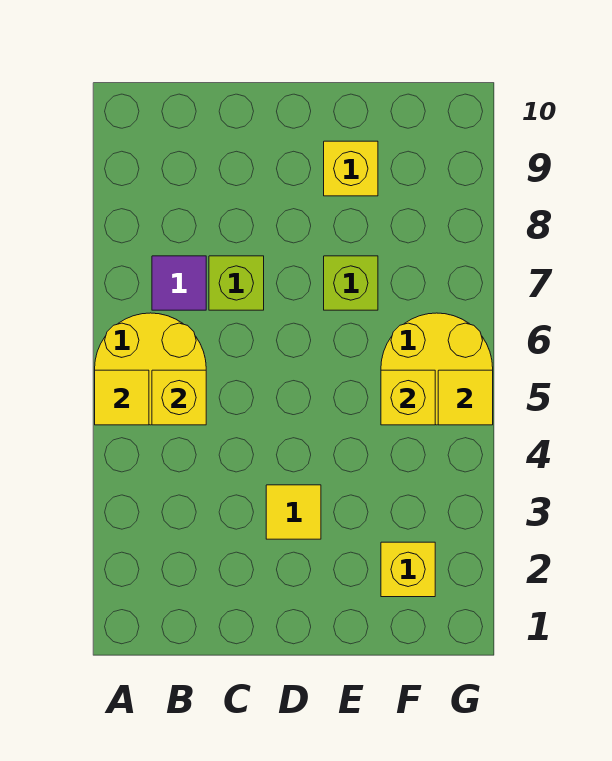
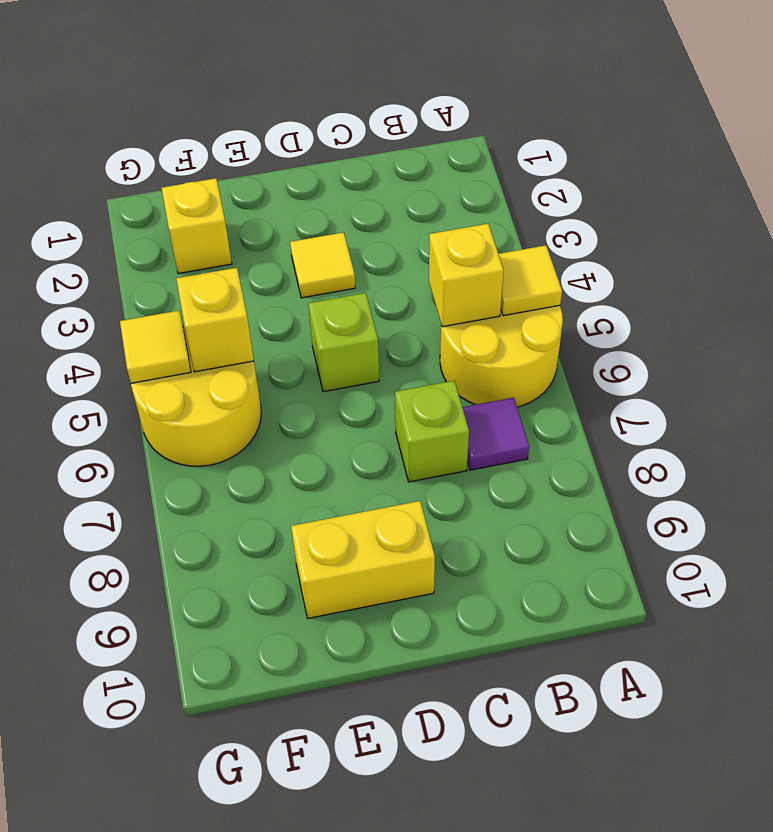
lime brick E7 level 1 -> lime brick D5 level 1
yellow brick E9 level 1 -> yellow brick D9:E9 level 1

